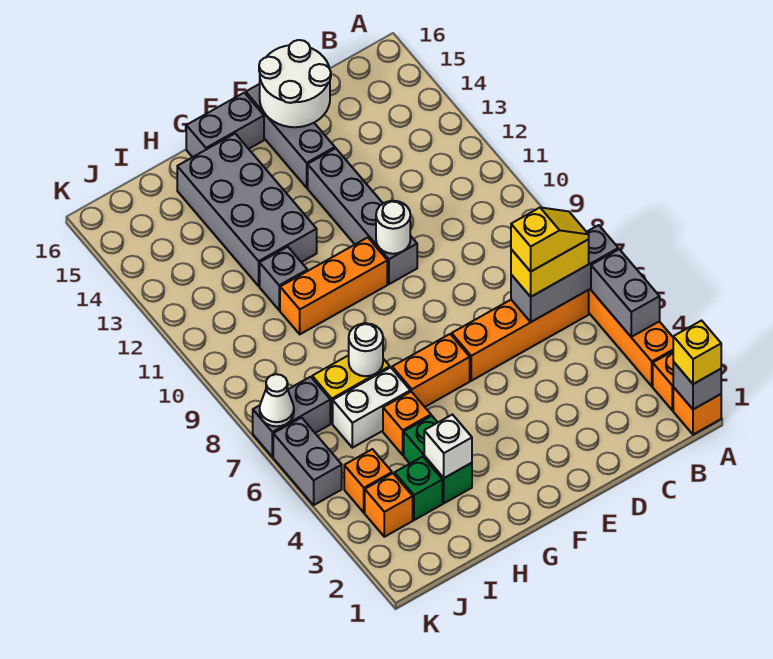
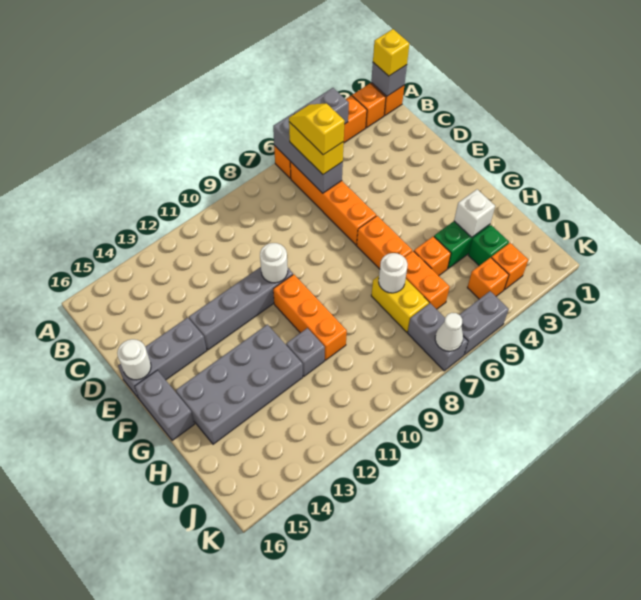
white round brick D15:E16 level 2 -> white round brick E16 level 2
white brick H6:I6 level 1 -> orange brick H6:I6 level 1

